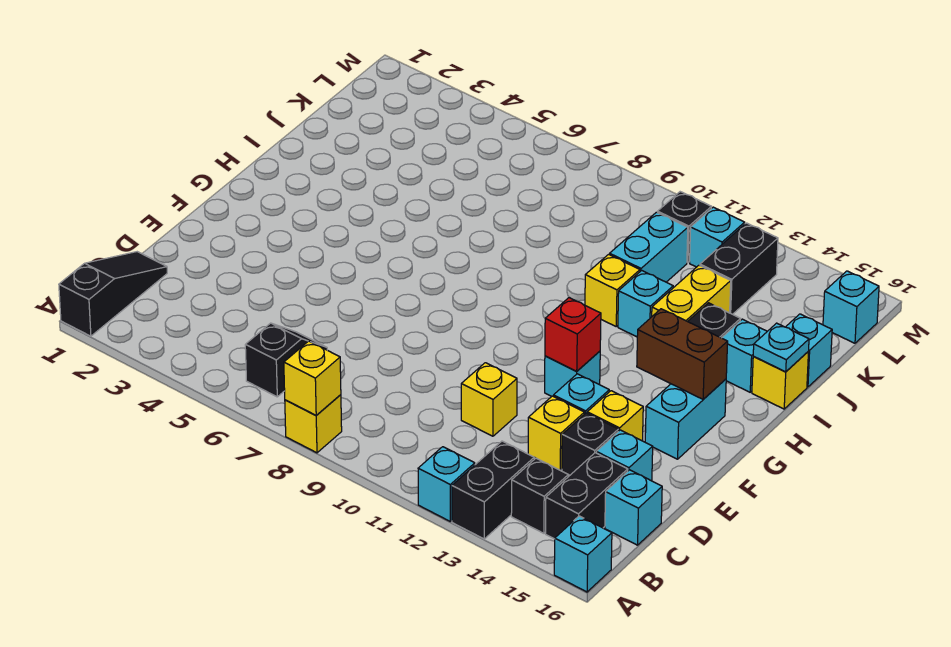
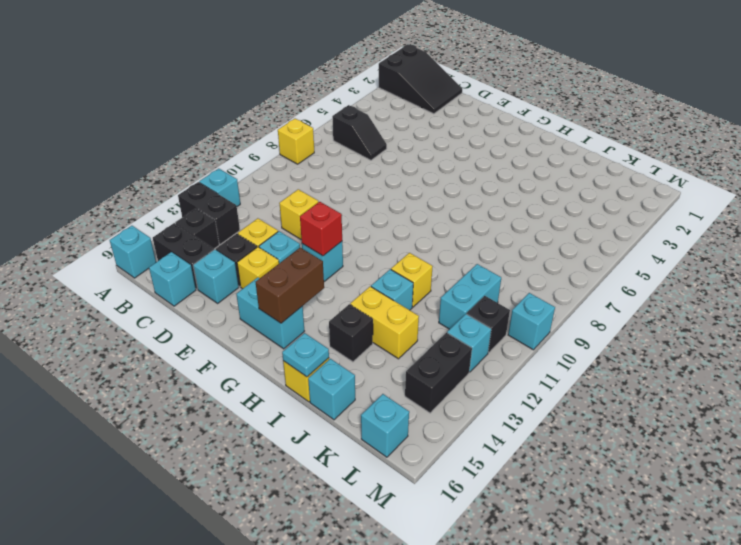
black slope A1:C1 level 1 top A -> black slope A1:C2 level 1 top A
yellow brick A8 level 2 -> none
cyan brick I15 level 1 -> cyan brick M10 level 1
cyan brick J11:K11 level 1 -> cyan brick K10:K11 level 1
black brick K13:L13 level 1 -> black brick L13:L14 level 1

